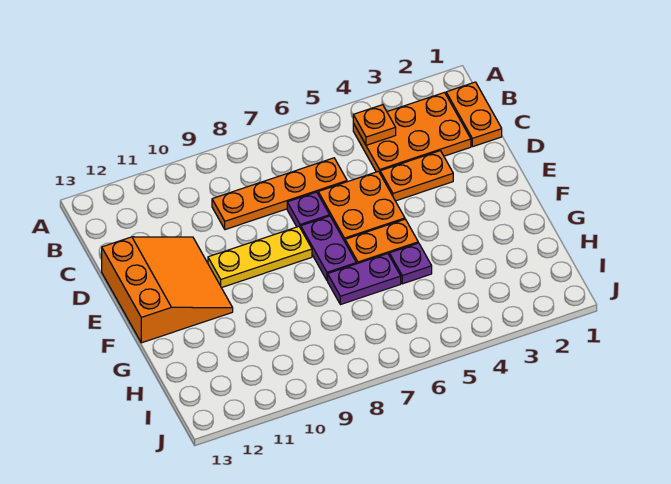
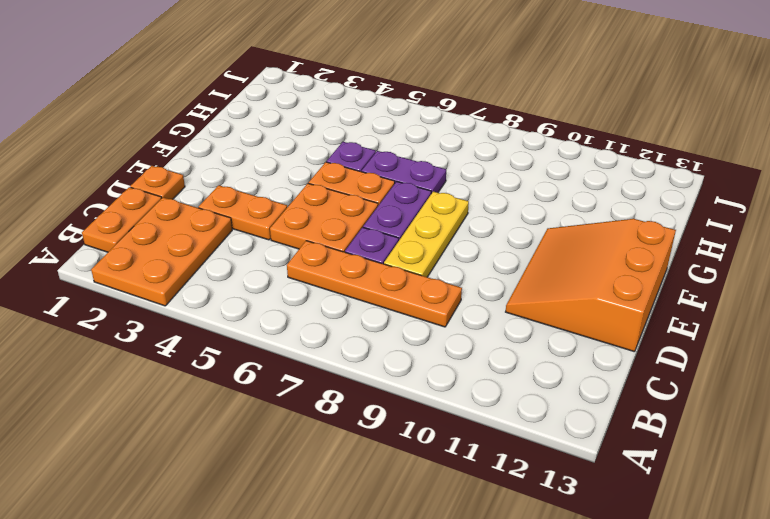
orange plate B2:C4 level 1 -> orange plate A2:C3 level 1
orange plate B4 level 2 -> orange plate D1 level 1
yellow plate E8:E10 level 1 -> yellow plate D8:F8 level 1

